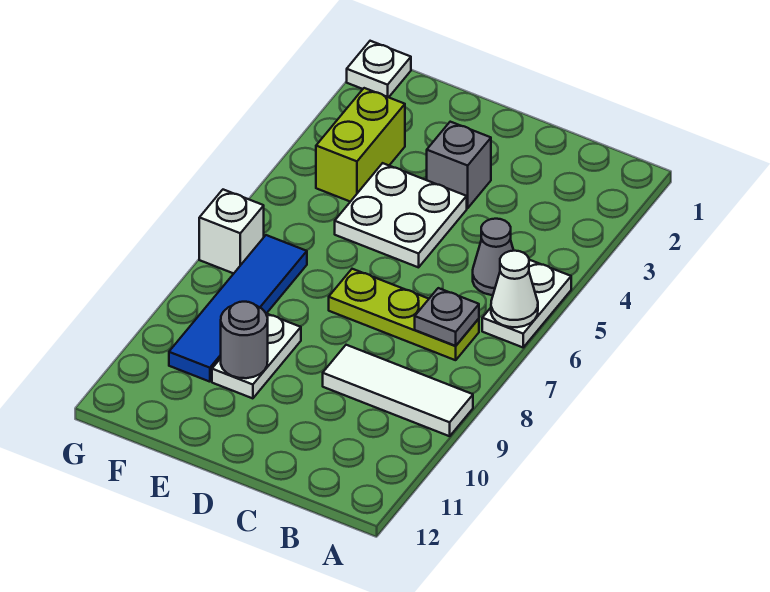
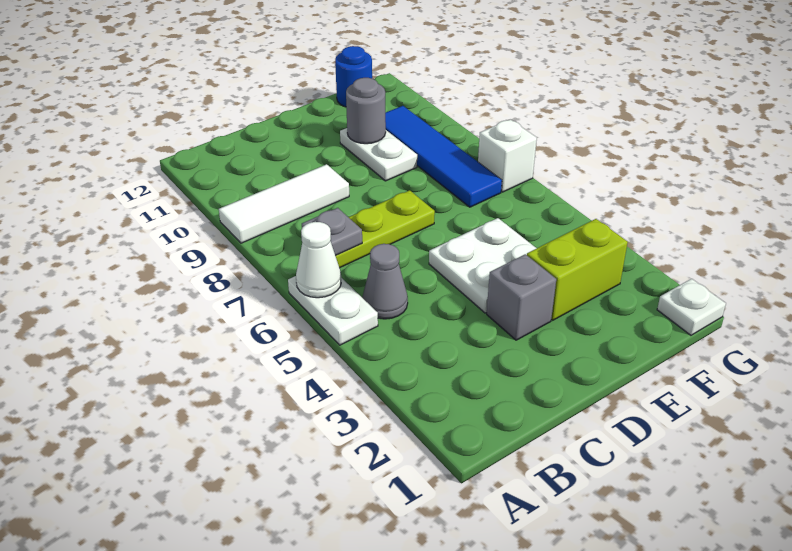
lime brick F3:F4 level 1 -> lime brick E3:F3 level 1
none -> blue round brick F12 level 1

